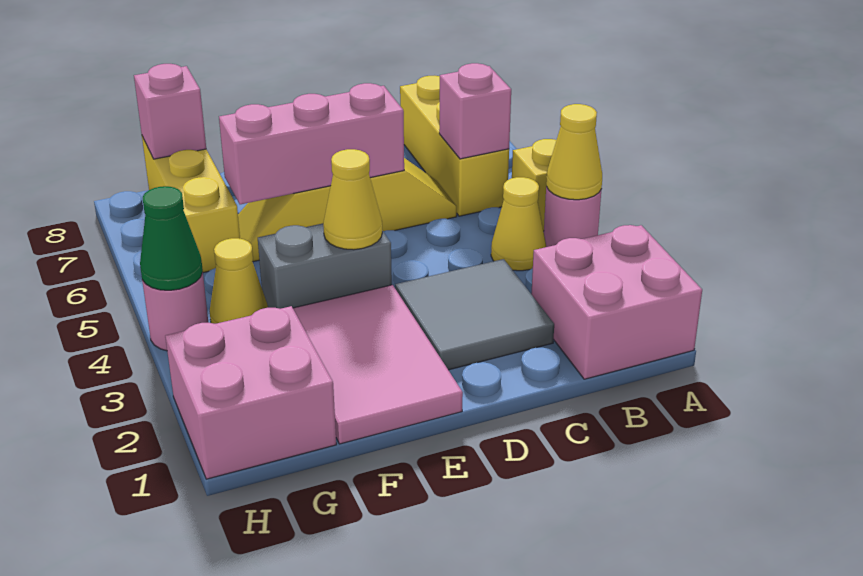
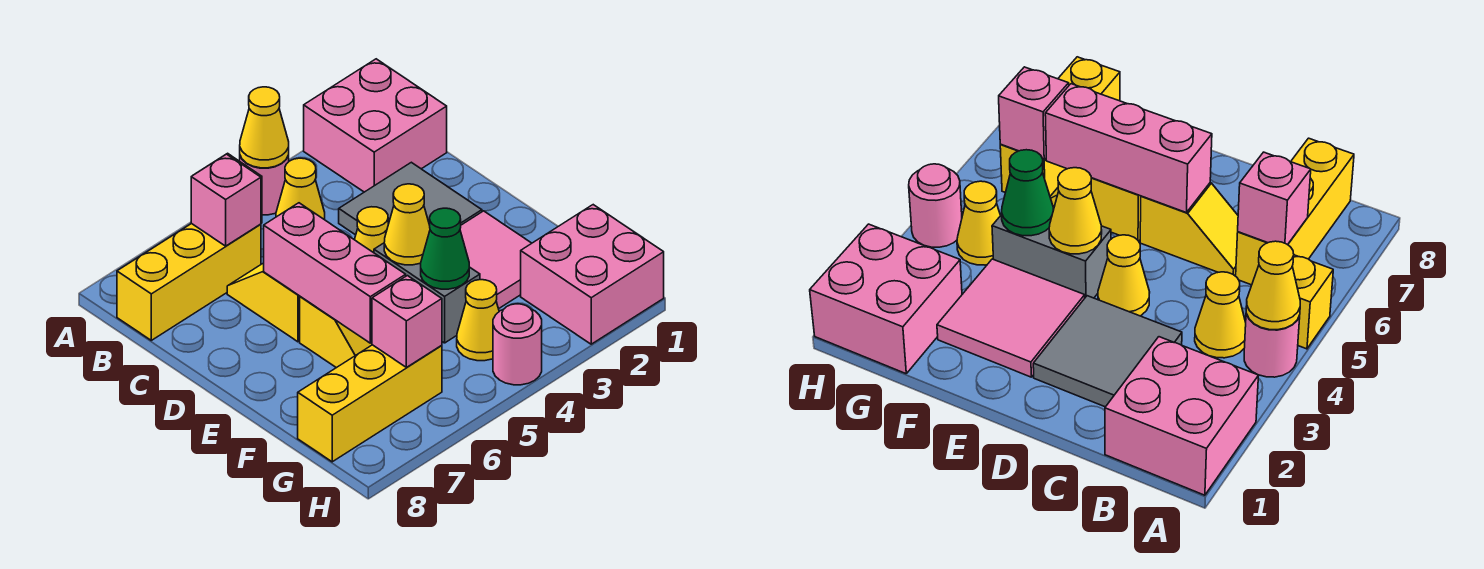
none -> yellow cone D4 level 1
pink tile E1:F3 level 1 -> pink tile E2:F3 level 1
pink brick G8 level 2 -> pink brick G6 level 2
green cone H4 level 2 -> green cone F4 level 2

